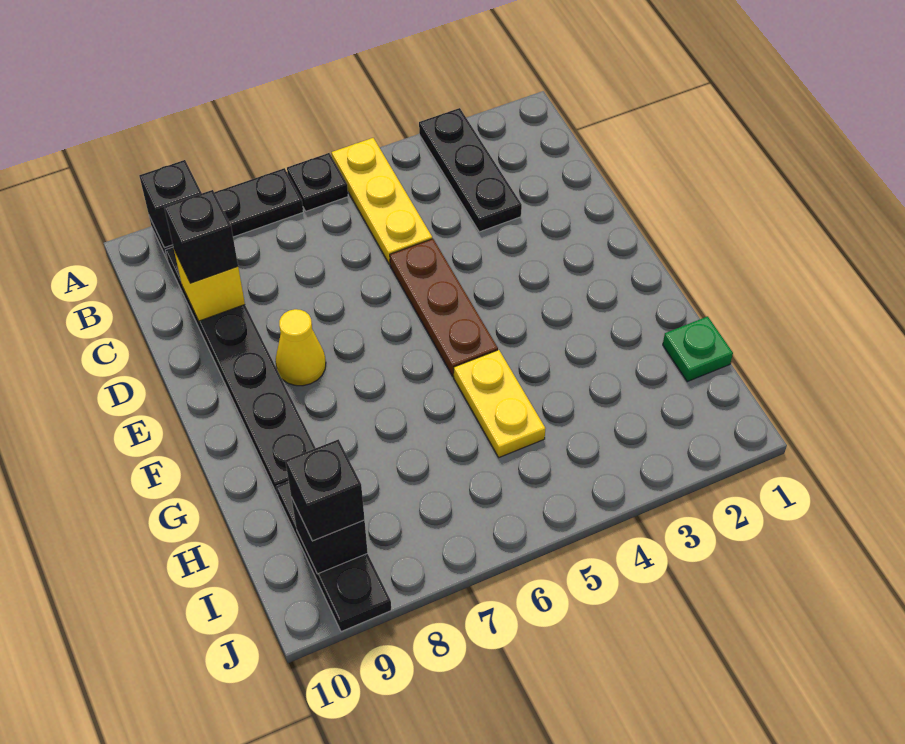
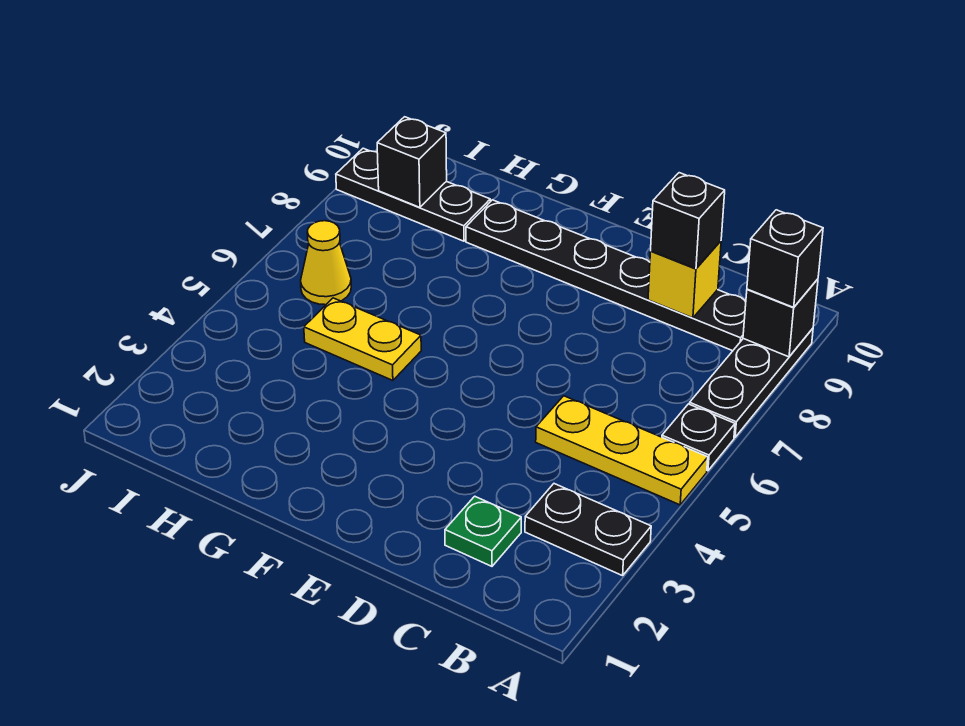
black plate A3:C3 level 1 -> black plate A3:B3 level 1
brown plate D5:F5 level 1 -> none
yellow cone E8 level 1 -> yellow cone I6 level 1
green plate H1 level 1 -> green plate C2 level 1
black brick I9 level 3 -> black brick A9 level 3

